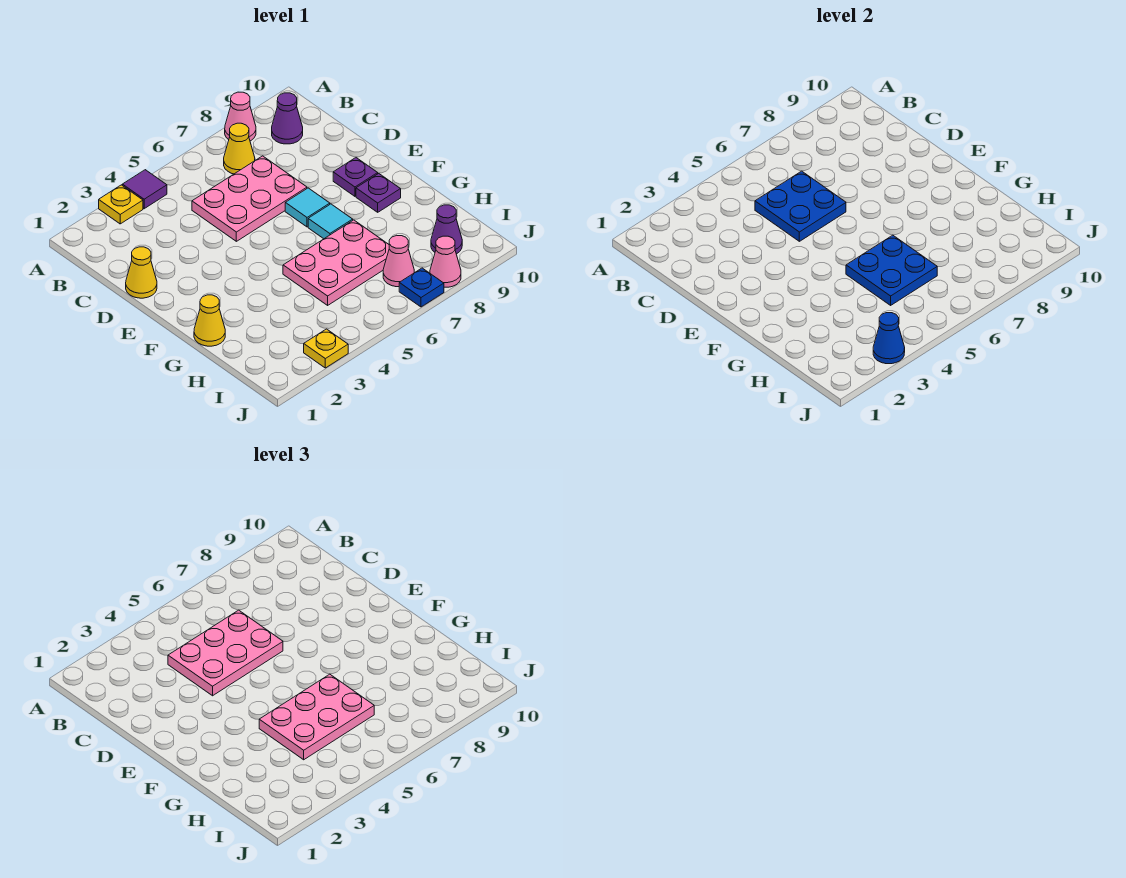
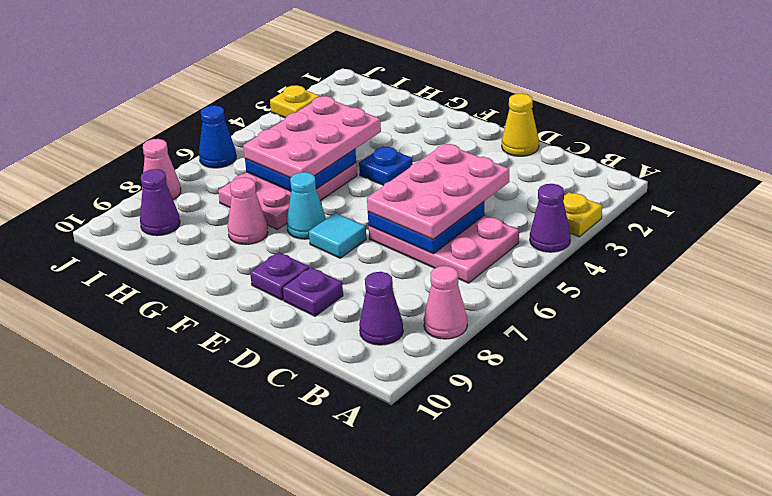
purple tile A4 level 1 -> purple cone A4 level 1
yellow cone B7 level 1 -> none
pink plate C5:D7 level 1 -> pink plate B5:D6 level 1
cyan tile F7 level 1 -> cyan cone F7 level 1
purple plate F9 level 1 -> purple plate D9 level 1
yellow cone G1 level 1 -> none
pink cone I7 level 1 -> pink cone G8 level 1
blue cone J3 level 2 -> blue cone J6 level 1
blue plate J7 level 1 -> blue plate F4 level 1

